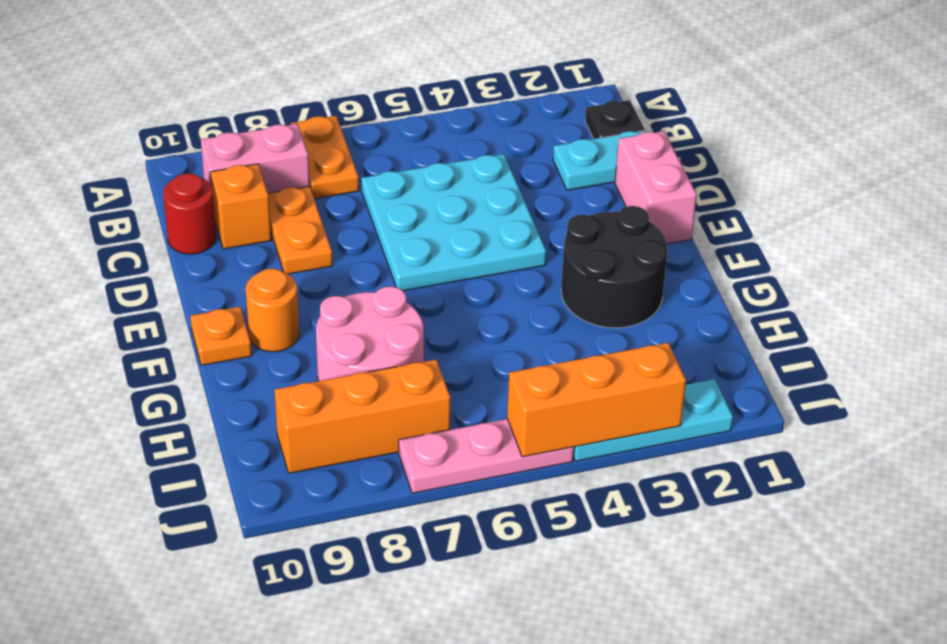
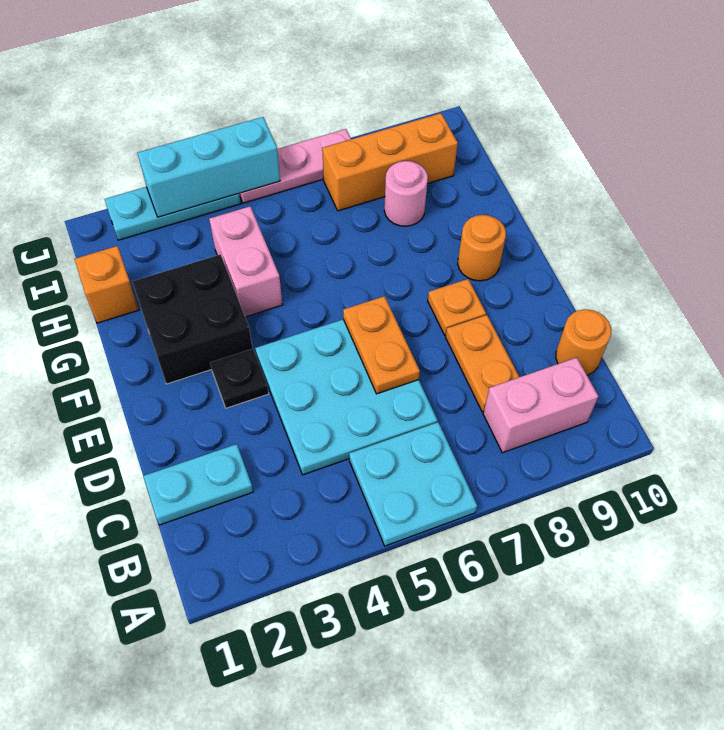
none -> cyan plate A5:B6 level 1
orange plate A7:B7 level 1 -> orange plate D6:E6 level 2
black plate B1 level 1 -> black plate E3 level 1
orange brick C9 level 1 -> orange brick H1 level 1
red round brick C10 level 1 -> orange round brick C10 level 1
pink brick D1:E1 level 1 -> pink brick G4:H4 level 1
black round brick F2:G3 level 1 -> black brick F2:G3 level 1
orange plate F10 level 1 -> orange plate E8 level 1
pink round brick G7:H8 level 1 -> pink round brick H8 level 1
orange brick J3:J5 level 2 -> cyan brick J3:J5 level 2

